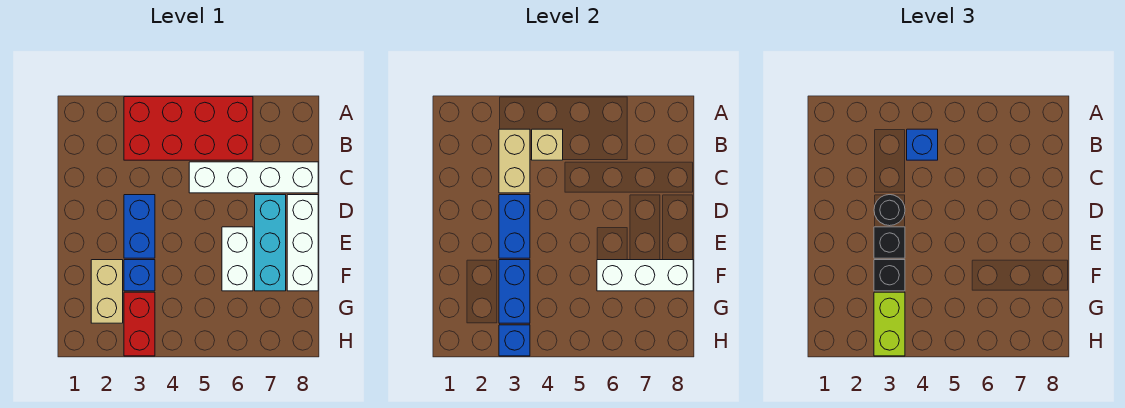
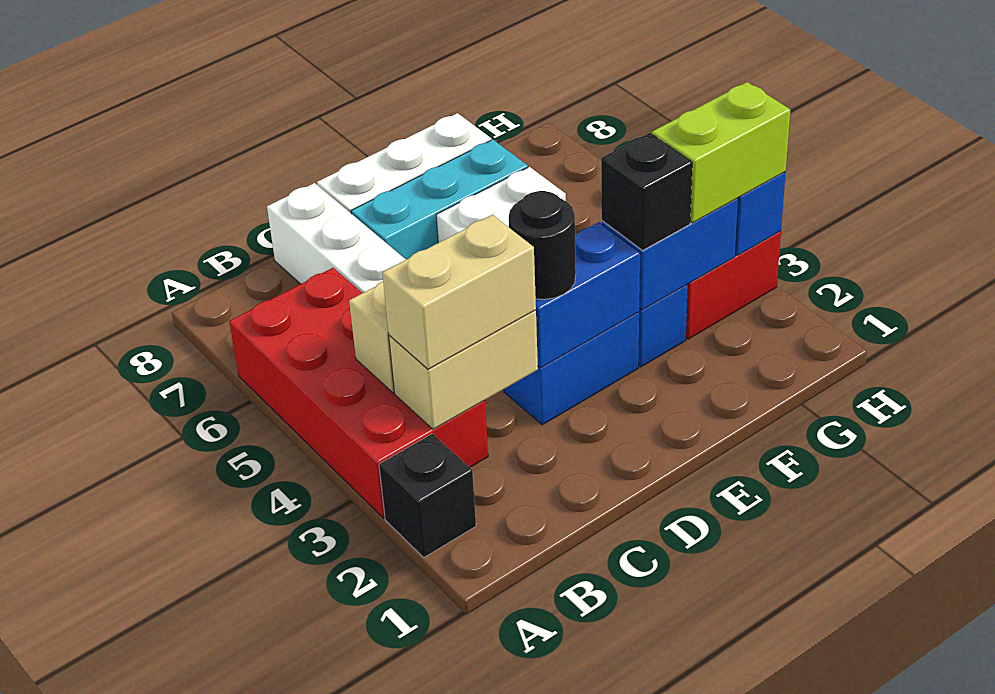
blue brick B4 level 3 -> none
black brick E3 level 3 -> black brick A2 level 1
tan brick F2:G2 level 1 -> tan brick B3:C3 level 3
white brick F6:F8 level 2 -> none

